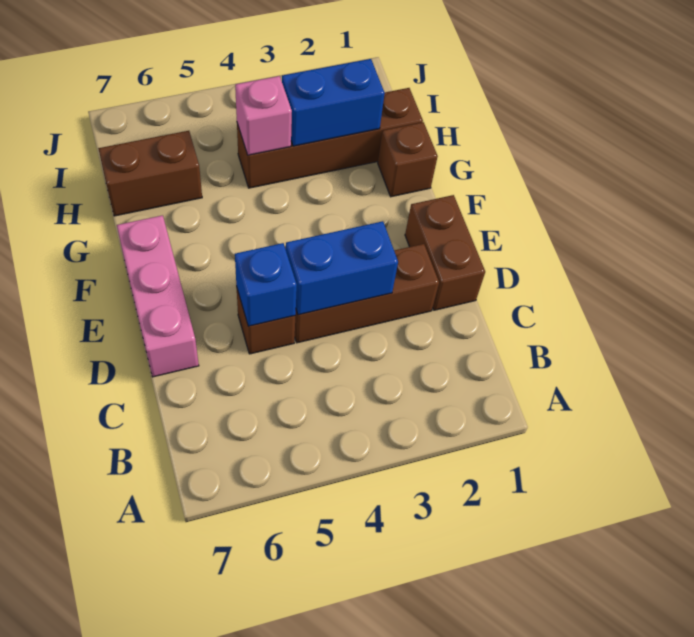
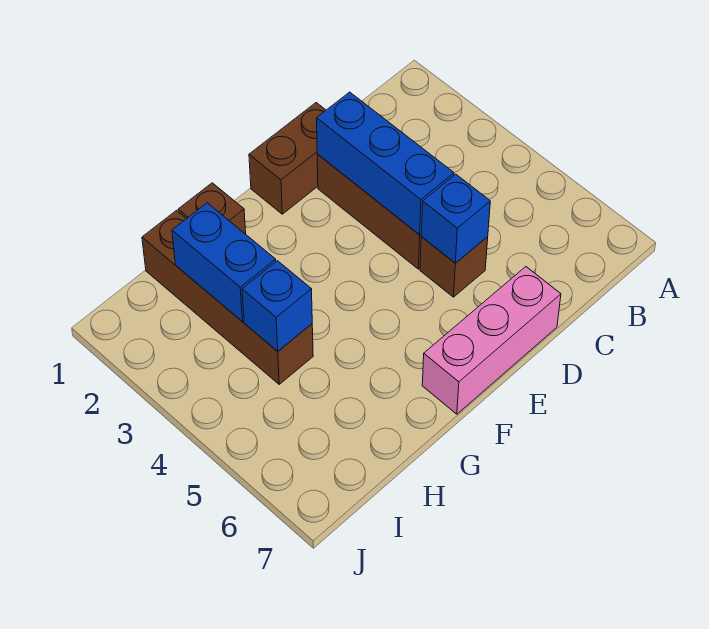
blue brick D3:D4 level 2 -> blue brick D2:D4 level 2
pink brick H4 level 2 -> blue brick H4 level 2
brown brick H6:H7 level 1 -> none

